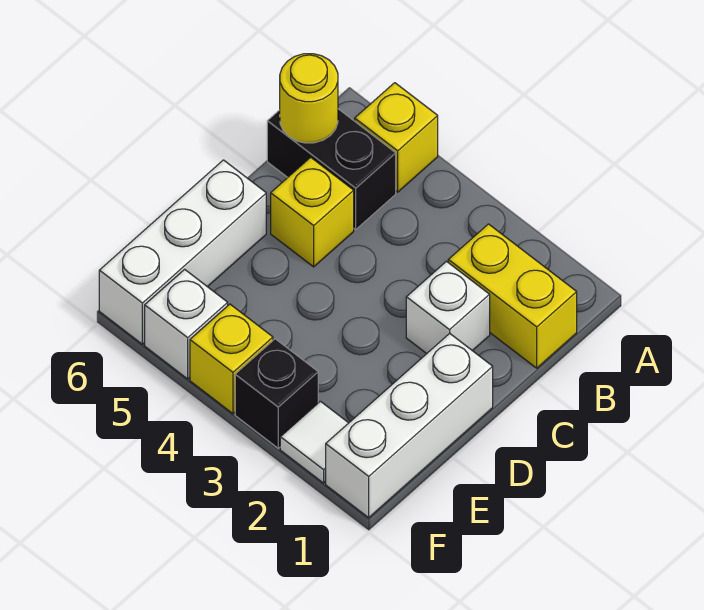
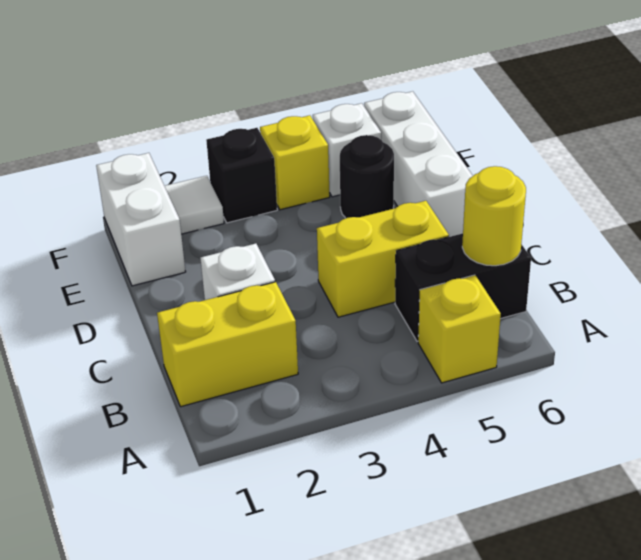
yellow brick C5 level 1 -> yellow brick C4:C5 level 1
white brick D1:F1 level 1 -> white brick E1:F1 level 1
none -> black round brick E5 level 1

